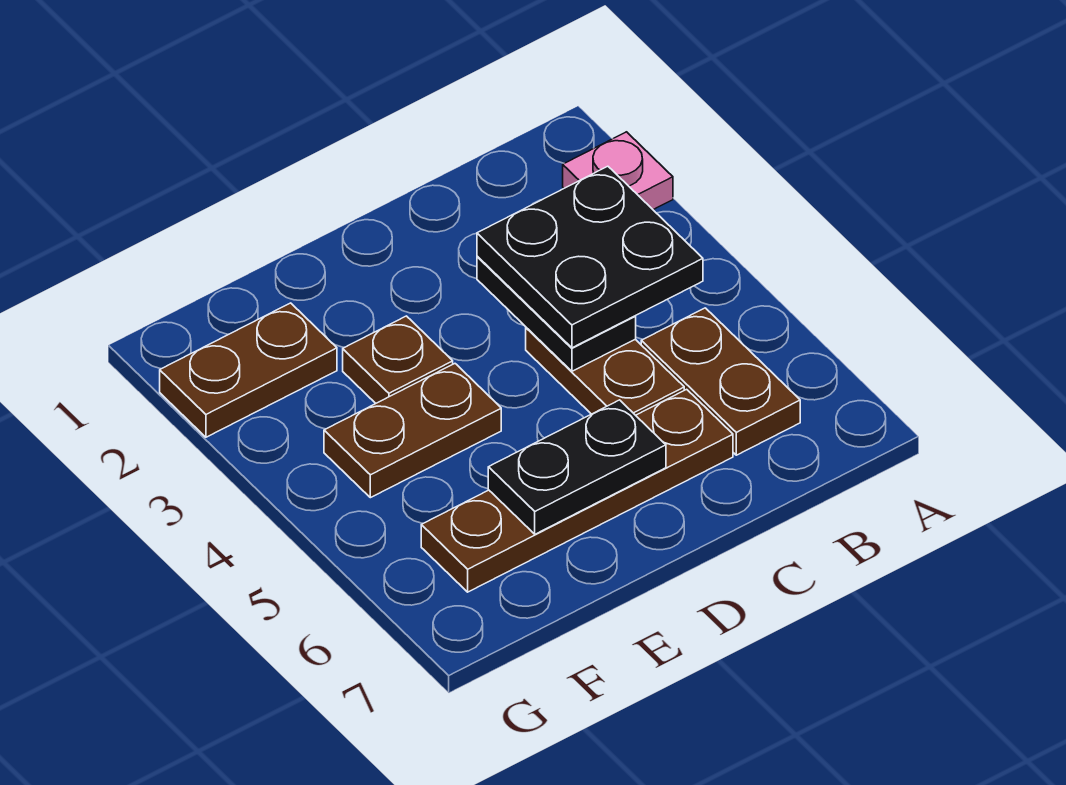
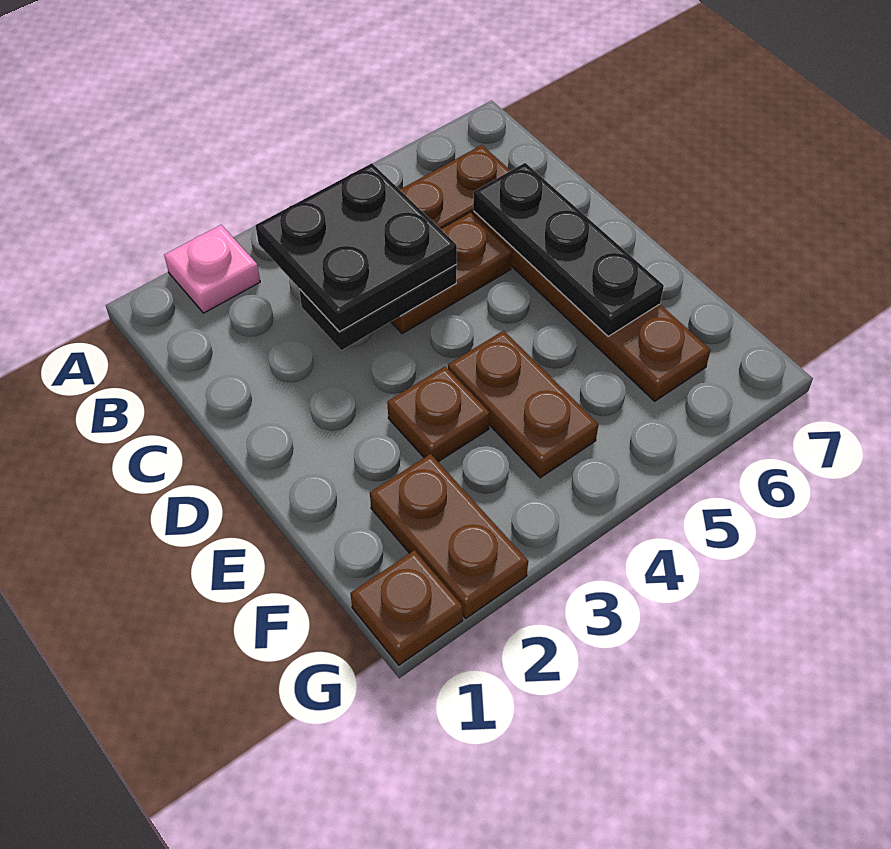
black plate D6:E6 level 2 -> black plate C6:E6 level 2
none -> brown plate G1 level 1

